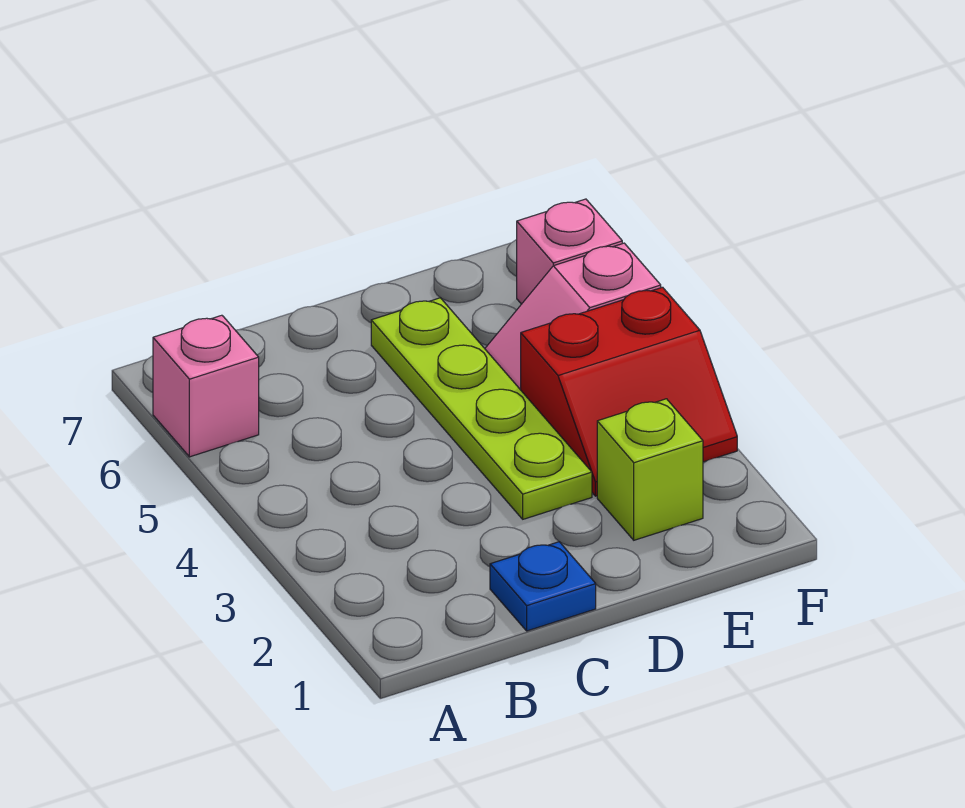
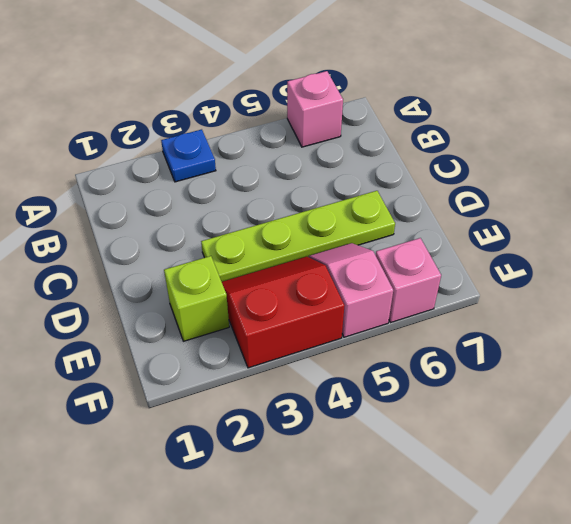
blue plate C1 level 1 -> blue plate A3 level 1
red slope E3:F4 level 1 top 4 -> red slope E3:F4 level 1 top F

